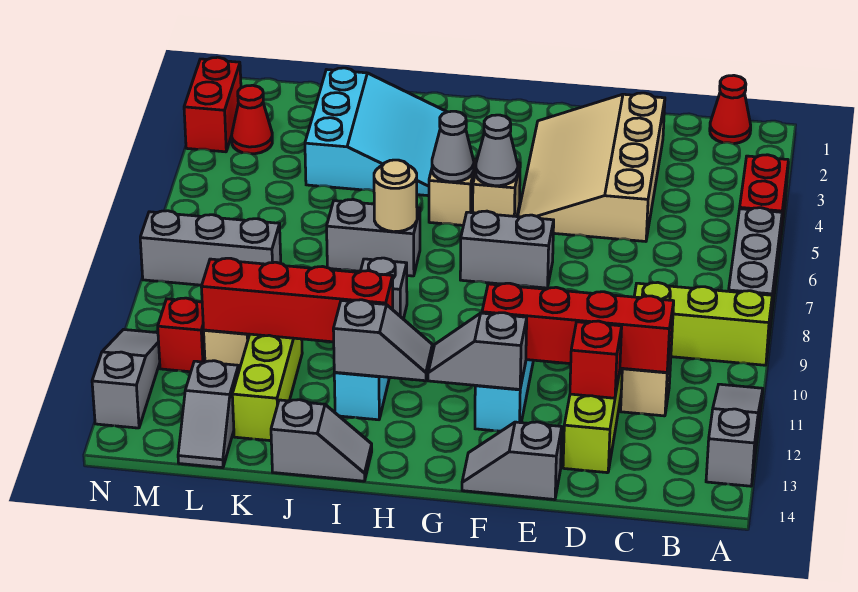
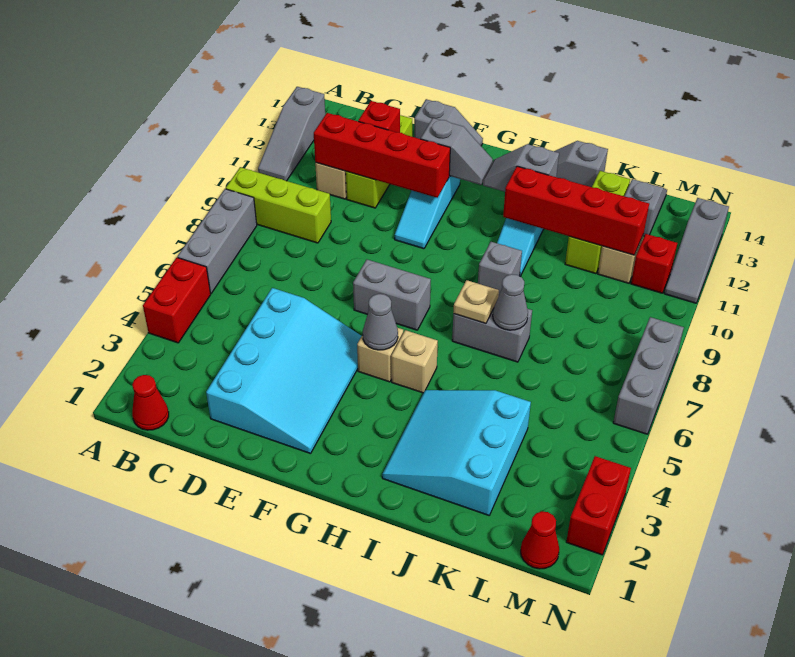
tan slope D2:F5 level 1 top D -> cyan slope D2:F5 level 1 top D
grey cone H5 level 2 -> grey cone J7 level 2
tan round brick I7 level 2 -> tan plate I7 level 2
grey brick L8:N8 level 1 -> grey brick N6:N8 level 1
red cone M3 level 1 -> red cone M1 level 1

